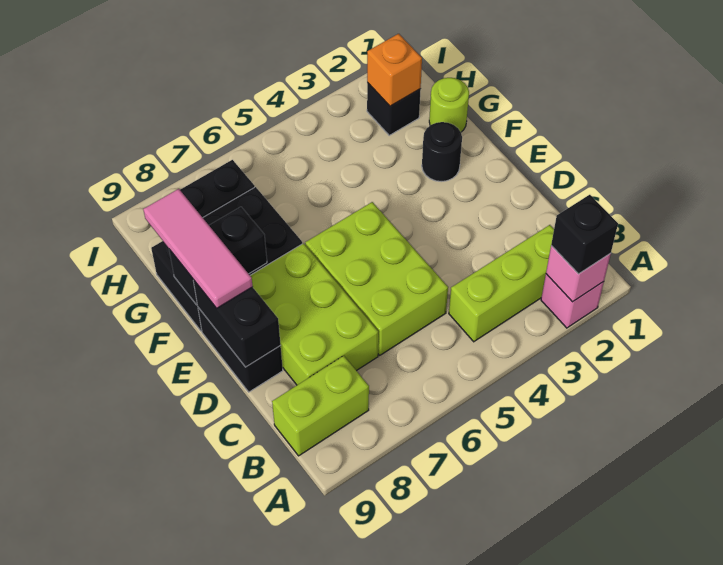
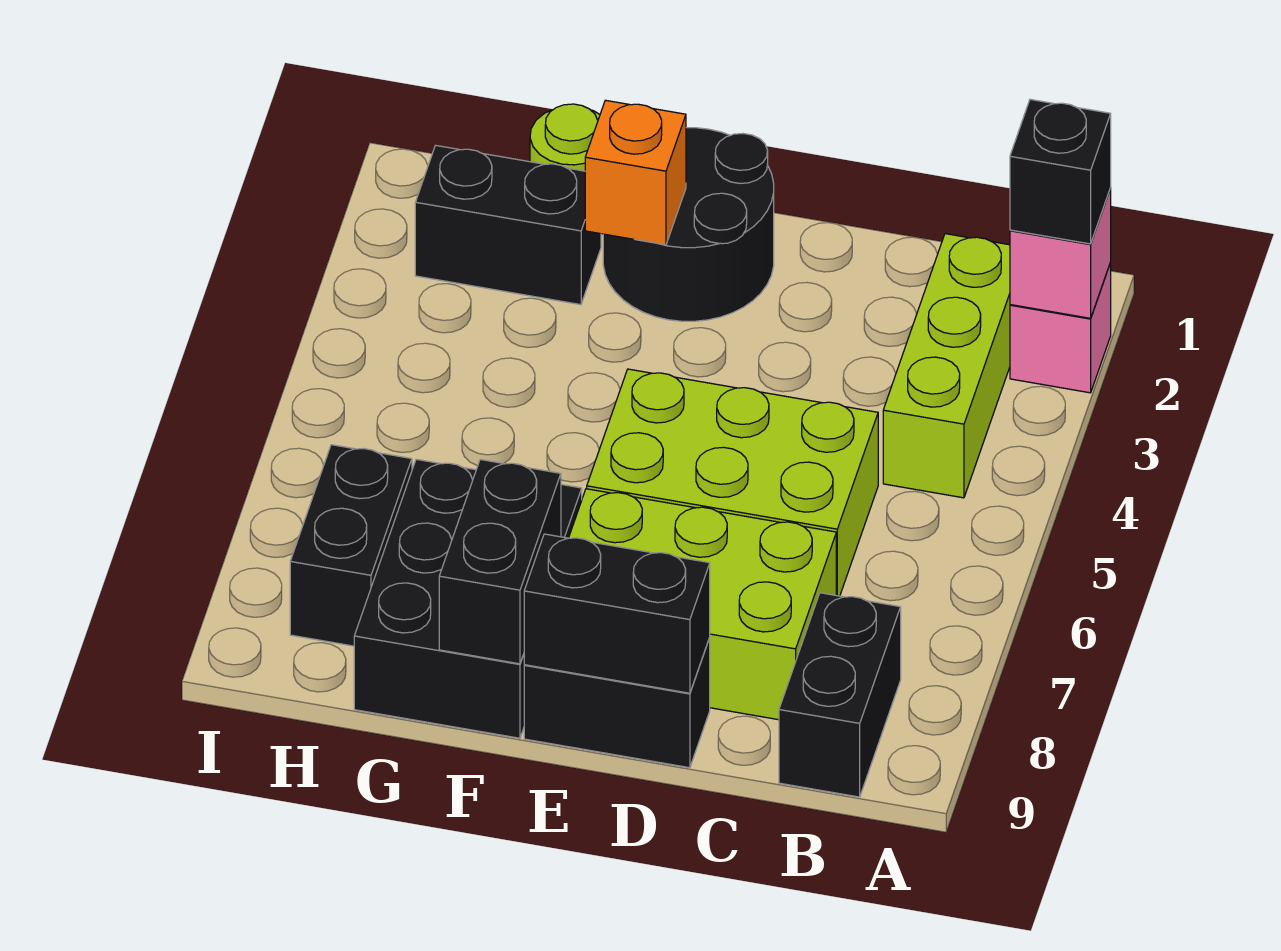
lime brick B8:B9 level 1 -> black brick B8:B9 level 1
pink tile E9:G9 level 3 -> none
black round brick F2 level 1 -> black round brick E1:F2 level 1
black brick H2 level 1 -> black brick G2:H2 level 1
orange brick H2 level 2 -> orange brick F2 level 2

